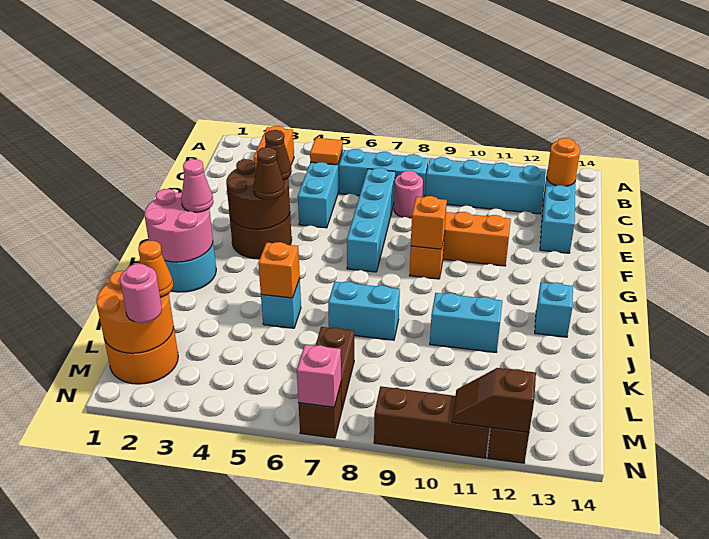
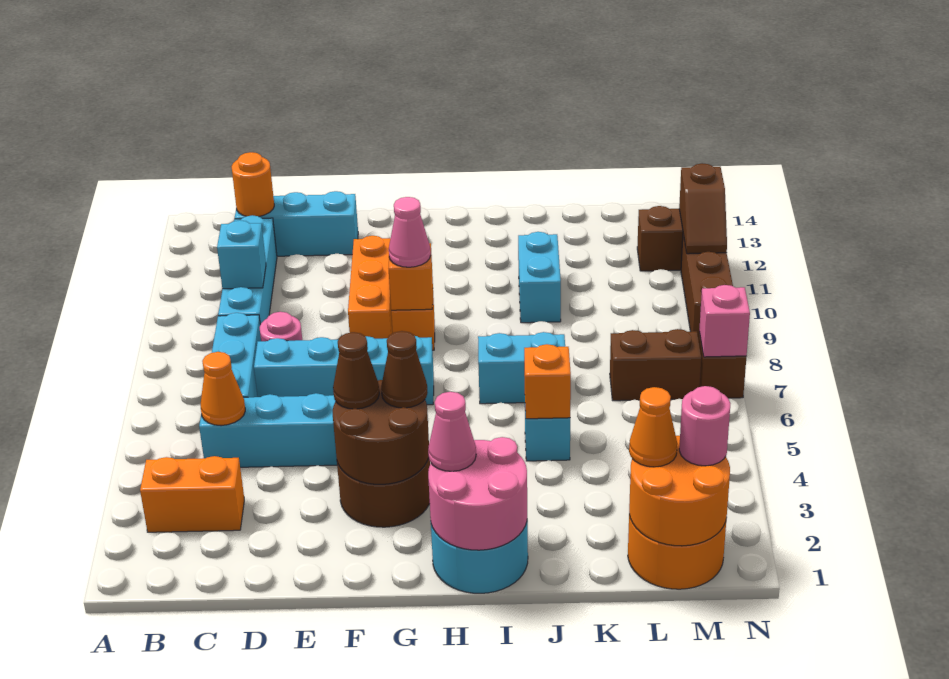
orange tile C5 level 2 -> orange cone C5 level 2
none -> pink cone G9 level 3
cyan brick I13 level 1 -> cyan brick C10 level 2
cyan brick J7:J8 level 1 -> cyan brick I7:J7 level 1

